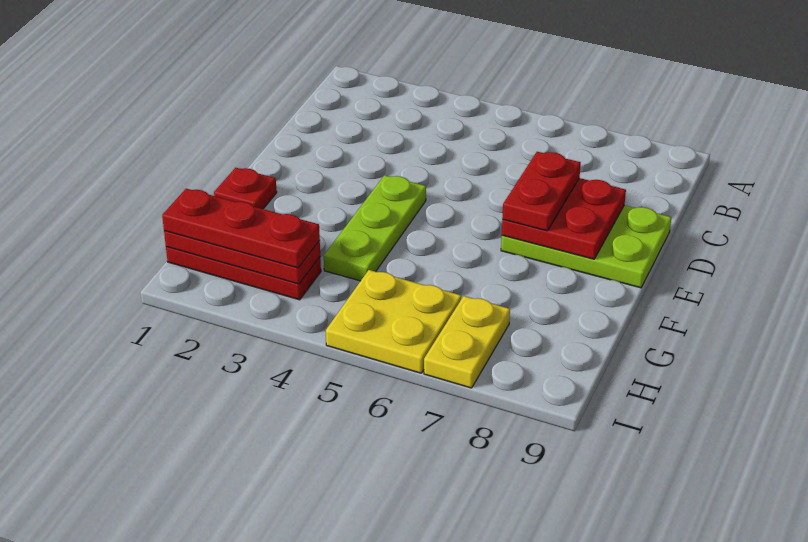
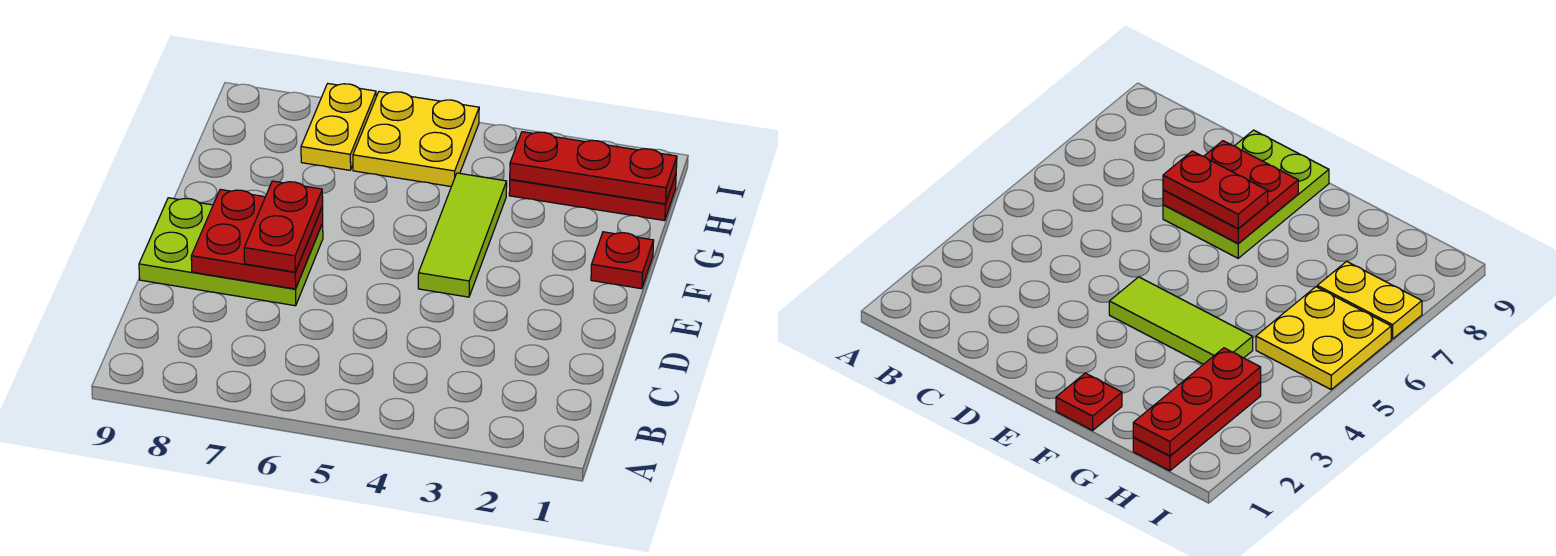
lime plate E4:G4 level 1 -> lime tile E4:G4 level 1
red plate H1:H3 level 3 -> none

